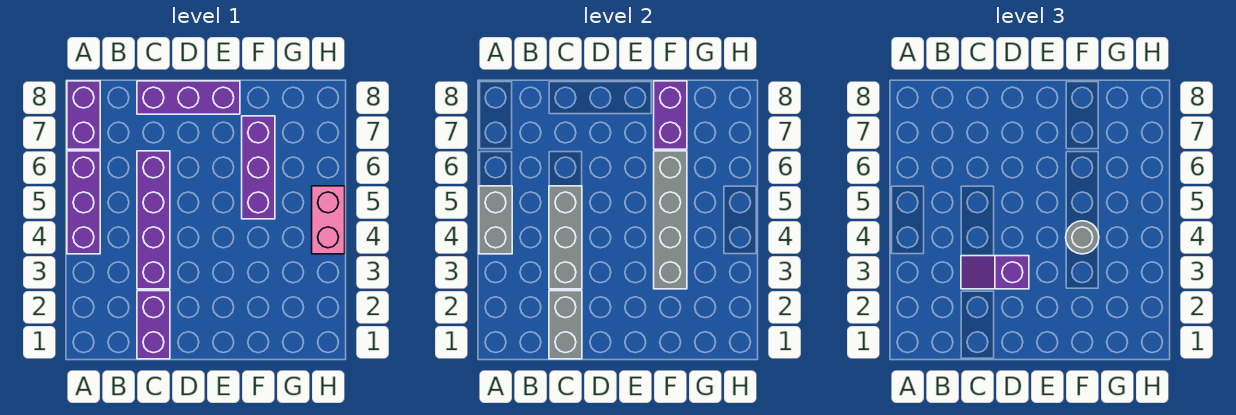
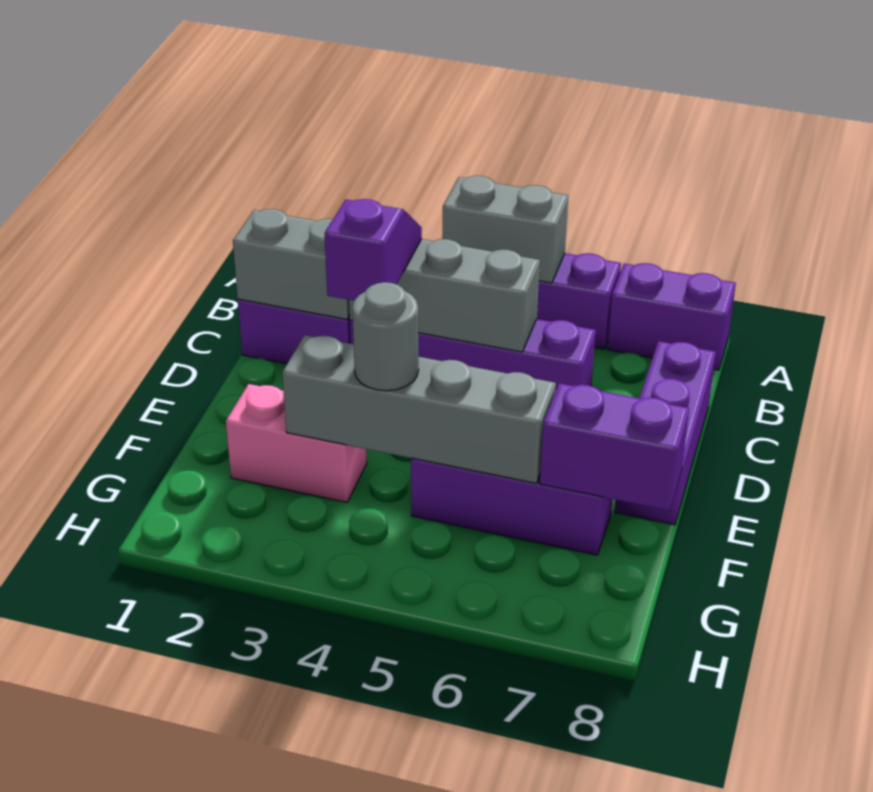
pink brick H4:H5 level 1 -> pink brick F2:F3 level 1

